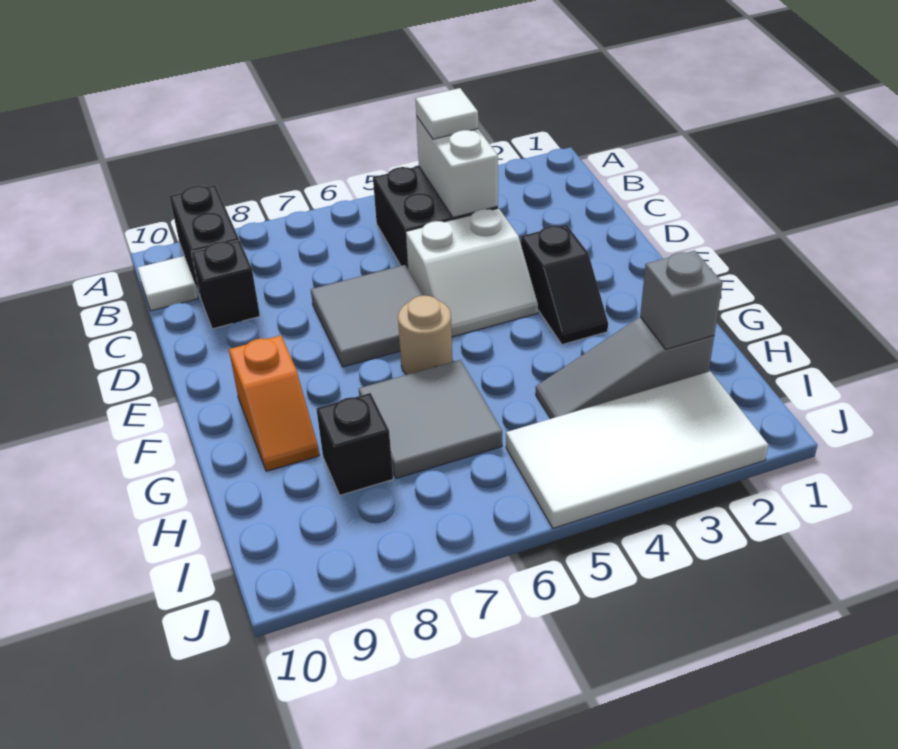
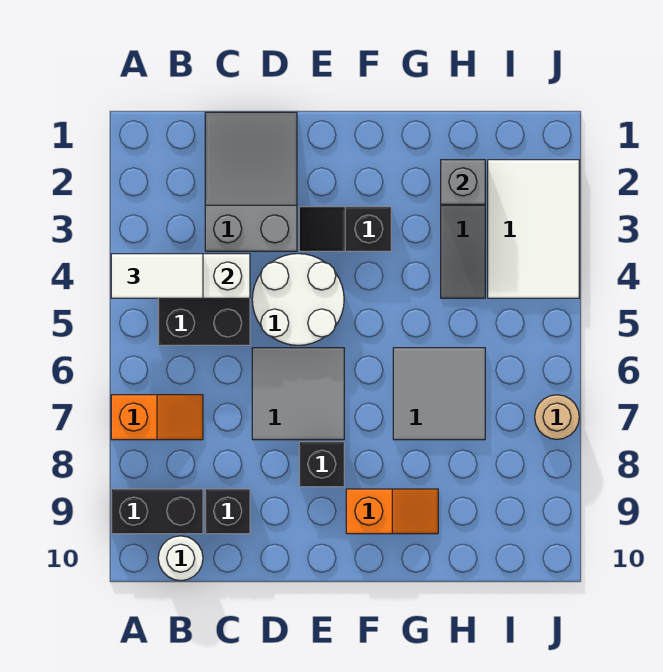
none -> orange slope A7:B7 level 1 top A
white tile B4 level 3 -> white tile A4:B4 level 3
white tile B10 level 1 -> white round brick B10 level 1
none -> grey slope C1:D3 level 1 top 3
white slope D4:E5 level 1 top D -> white round brick D4:E5 level 1
black slope E3:F3 level 1 top E -> black slope E3:F3 level 1 top F
tan round brick F6 level 1 -> tan round brick J7 level 1
black brick H8 level 1 -> black brick E8 level 1
white tile I2:J5 level 1 -> white tile I2:J4 level 1

